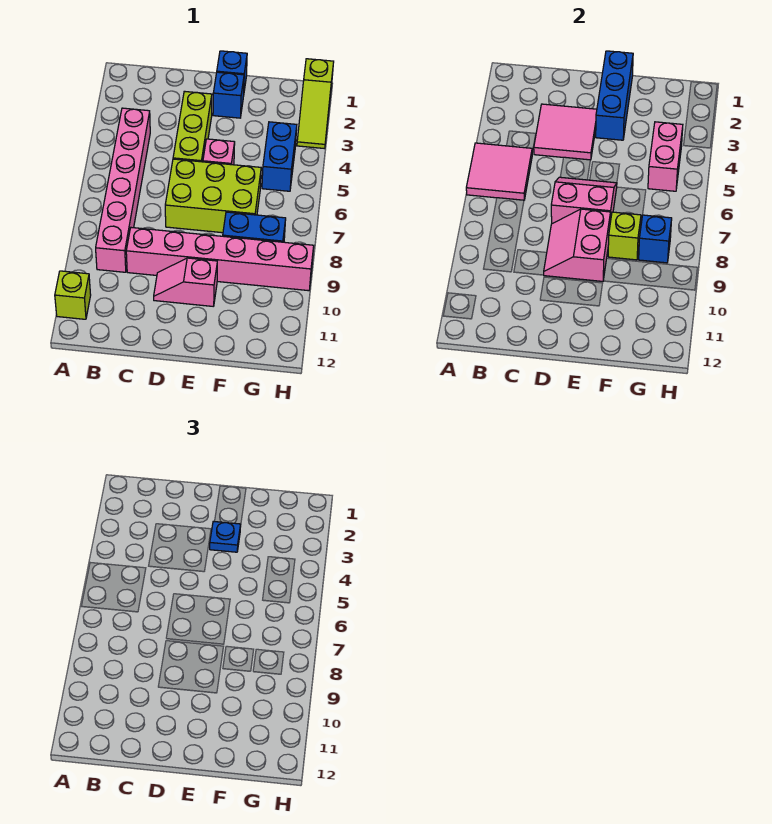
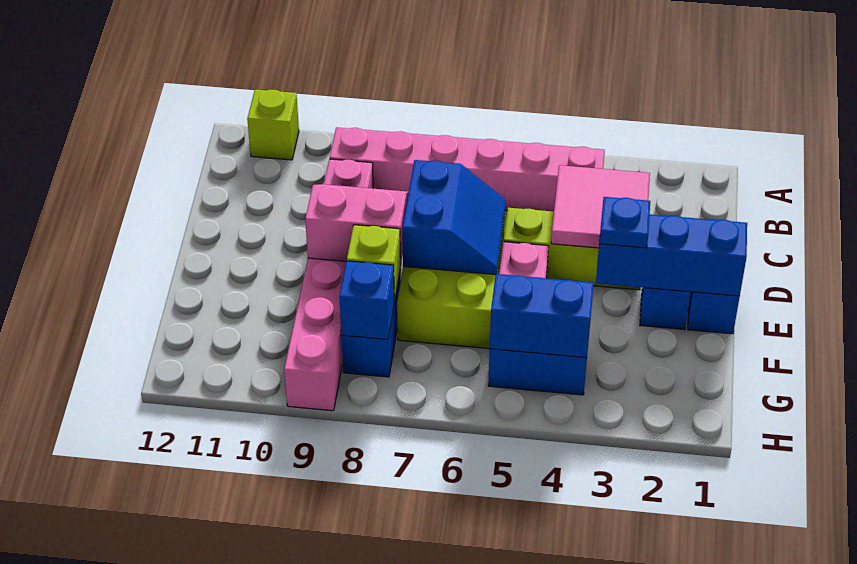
pink tile A5:B6 level 2 -> none
pink slope D6:E7 level 2 top 7 -> blue slope D6:E7 level 2 top 7
pink slope D10:E10 level 1 top E -> none
pink brick G4:G5 level 2 -> blue brick G4:G5 level 2
lime slope H1:H3 level 1 top 1 -> none

